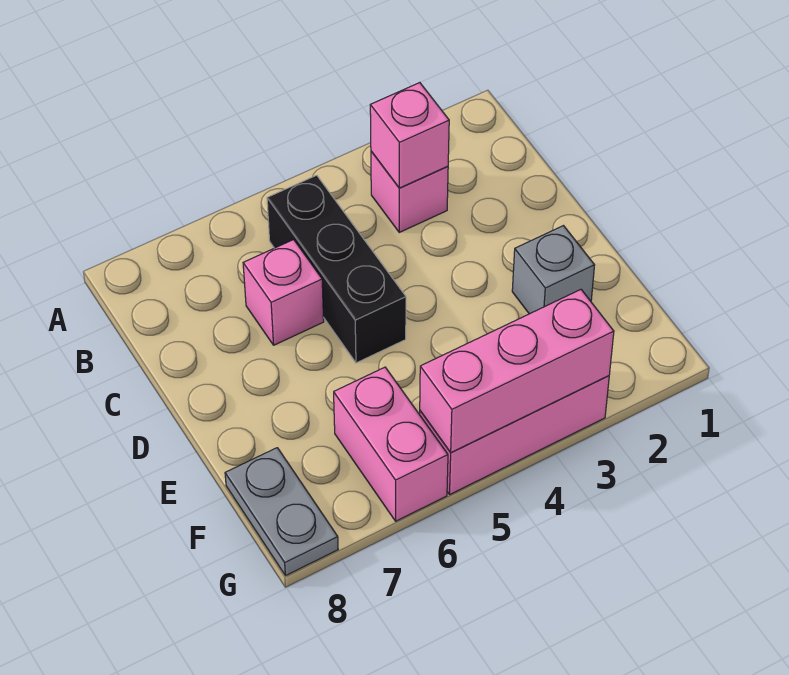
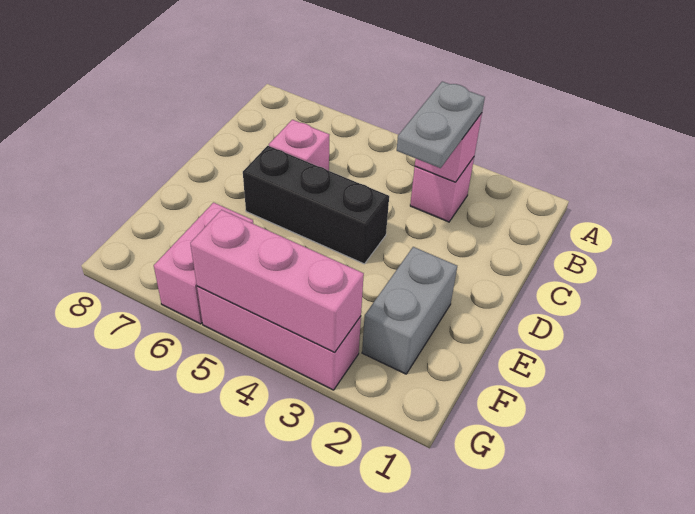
black brick B5:D5 level 1 -> black brick D4:D6 level 1
grey brick E2 level 1 -> grey brick E2:F2 level 1
grey plate F8:G8 level 1 -> grey plate B3:C3 level 3

